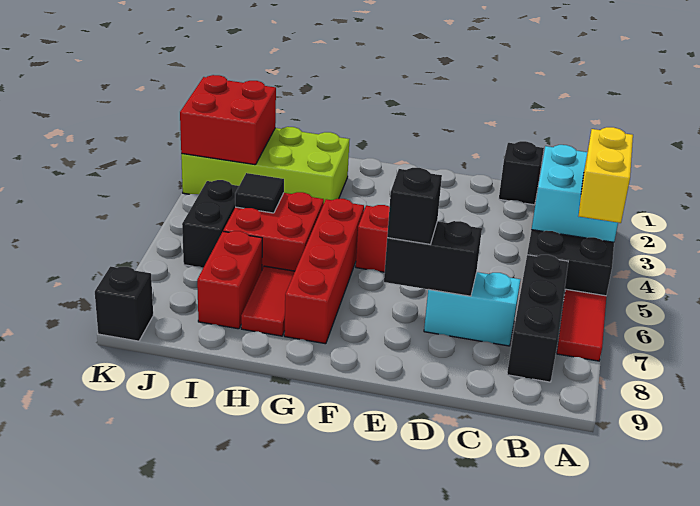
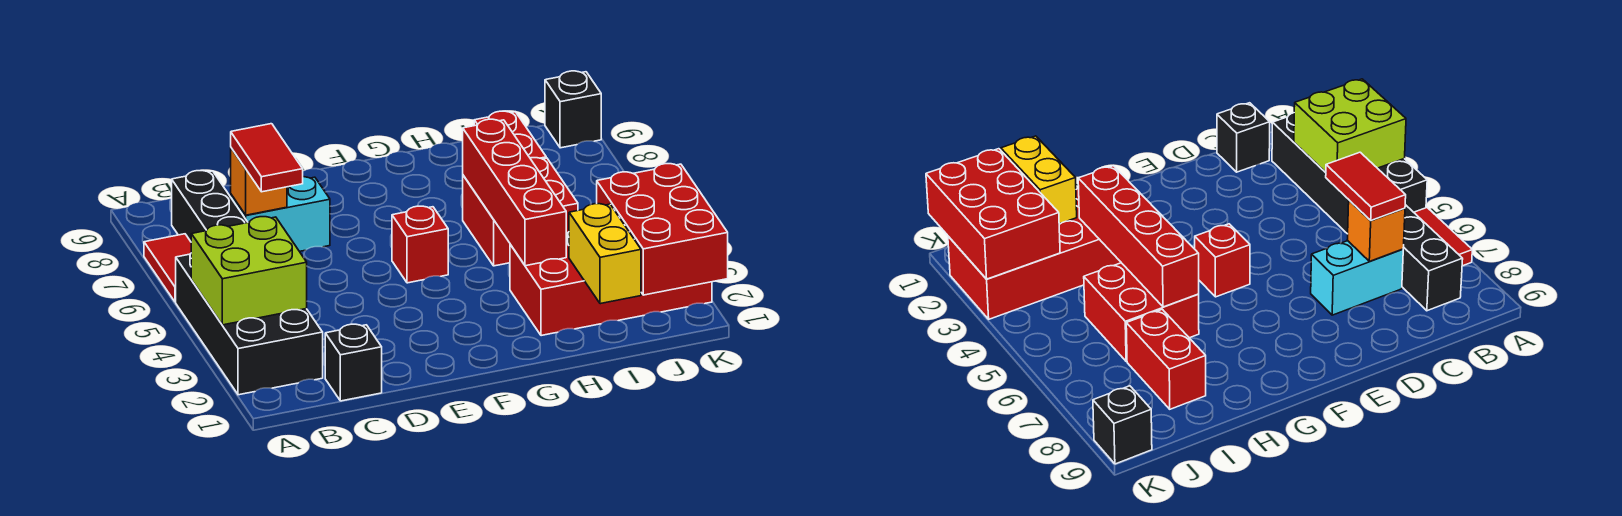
cyan brick A3:B4 level 2 -> lime brick A3:B4 level 2
yellow brick A4:A5 level 3 -> yellow brick I1:I2 level 2
none -> orange brick C7 level 2
black brick D7:E7 level 2 -> none
black brick E7 level 3 -> none
red brick G5:G8 level 1 -> red brick H3:H6 level 2
lime brick H2:K3 level 1 -> red brick H2:K3 level 1
red tile H7:H8 level 1 -> red tile C6:C7 level 3
black tile I5 level 2 -> none
red brick J2:K3 level 2 -> red brick J1:K3 level 2
black brick J5:J6 level 1 -> none

